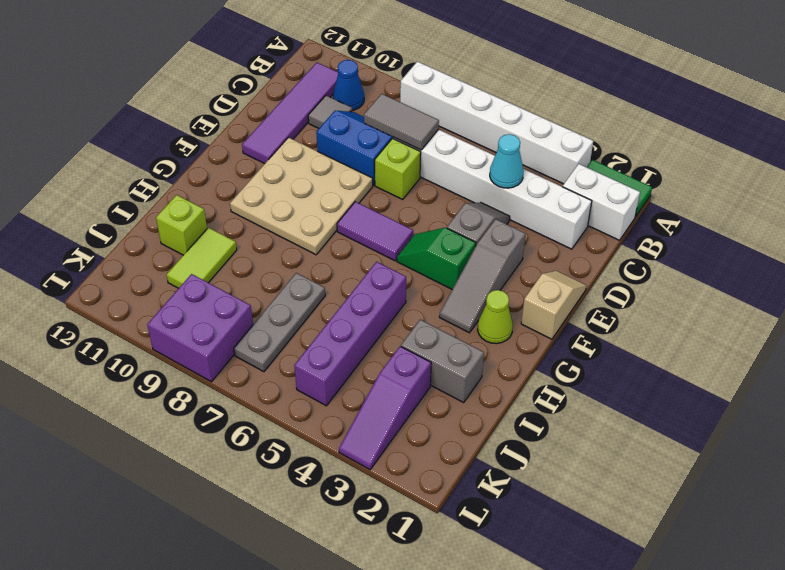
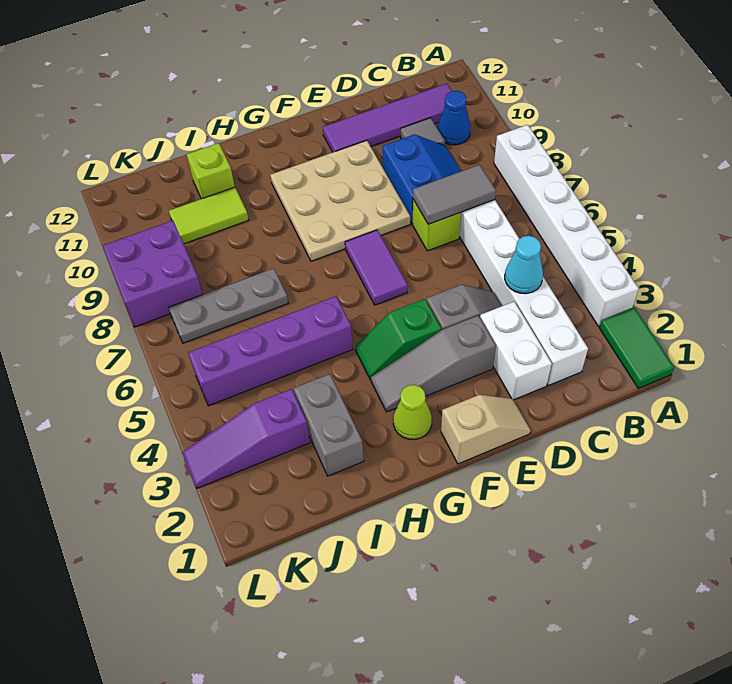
white brick B1:B2 level 1 -> white brick D2:D3 level 1
grey tile C7:C8 level 2 -> grey tile C7:D7 level 2
green slope F4:F5 level 1 top 4 -> green slope F4:G4 level 1 top F

